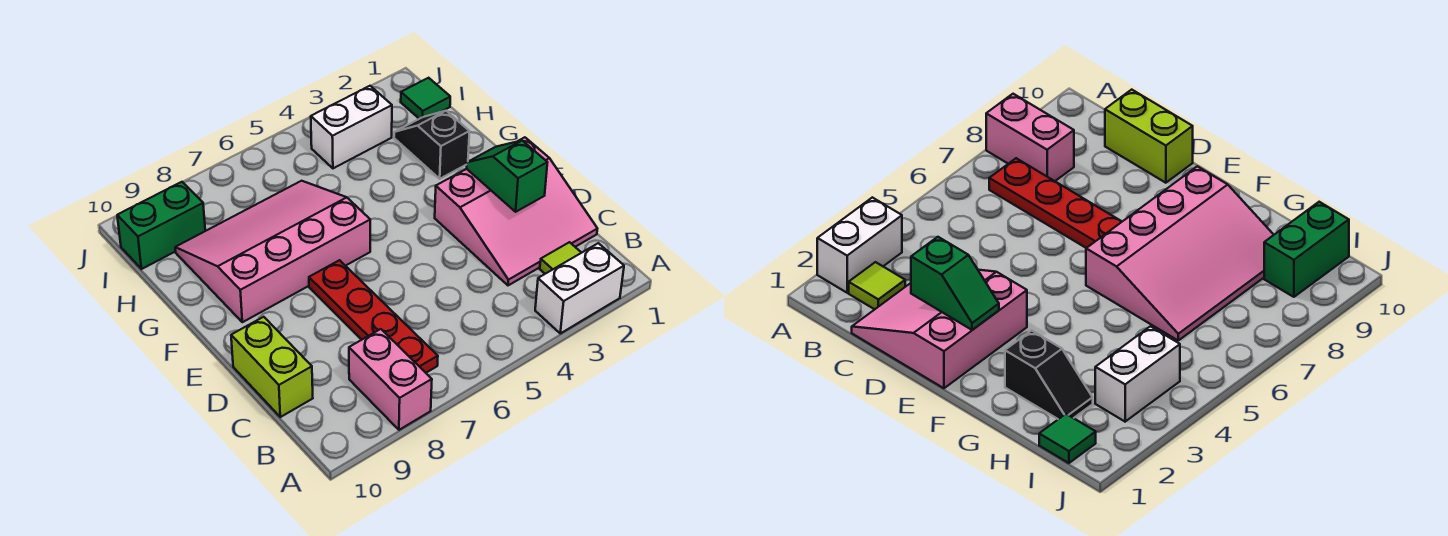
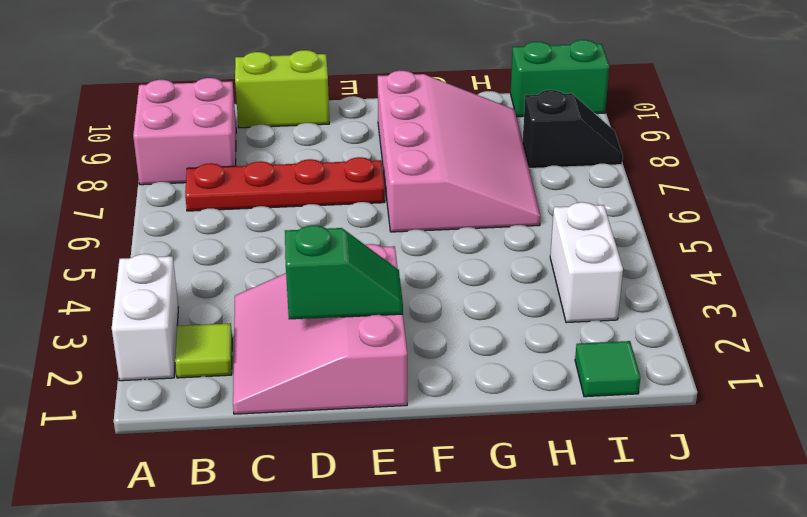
pink brick A8:B8 level 1 -> pink brick A8:B9 level 1
black slope G2:H2 level 1 top G -> black slope I8:J8 level 1 top I
green brick I9:I10 level 1 -> green brick I10:J10 level 1

